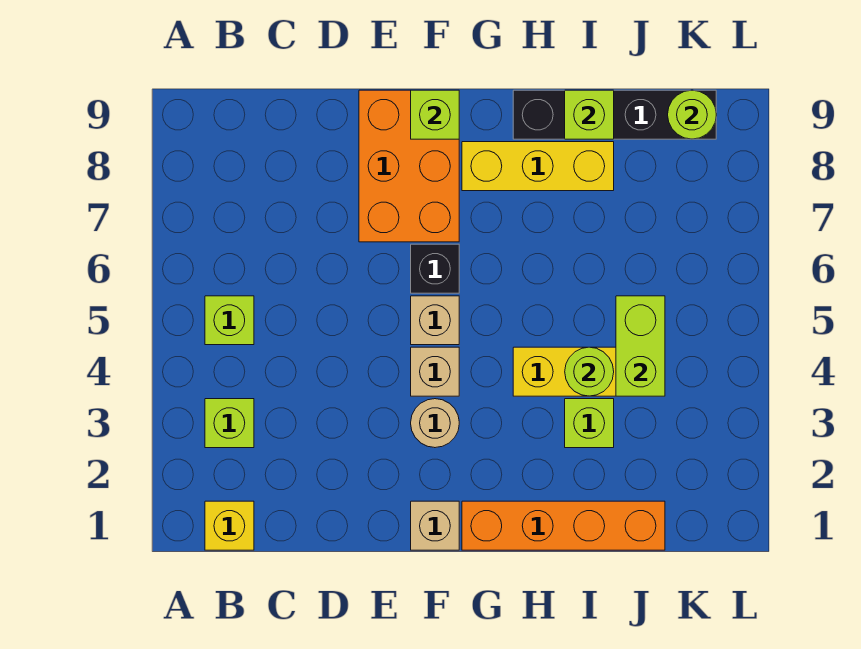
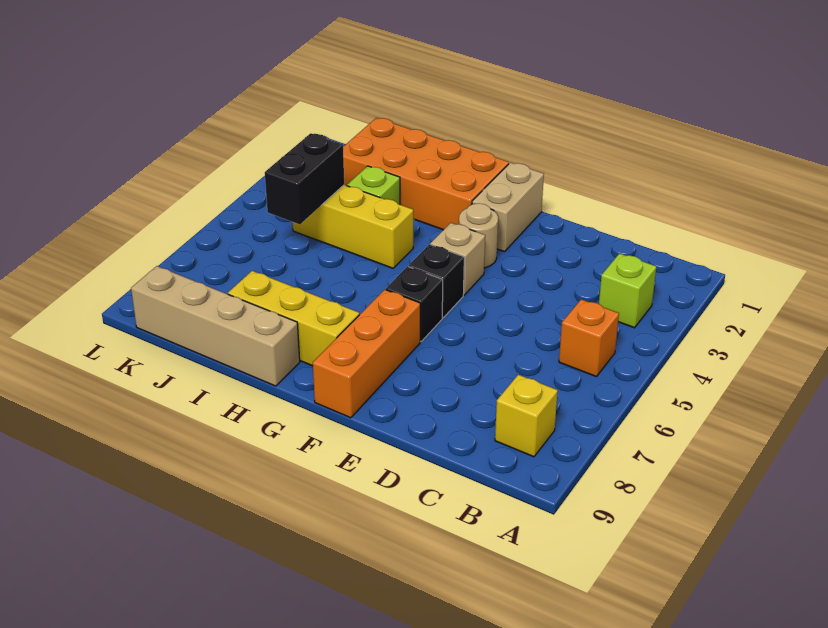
yellow brick B1 level 1 -> yellow brick B8 level 1
lime brick B5 level 1 -> orange brick B5 level 1
orange brick E7:F9 level 1 -> orange brick F7:F9 level 1
tan brick F1 level 1 -> tan brick F1:F2 level 1
tan brick F5 level 1 -> black brick F5 level 1
lime brick F9 level 2 -> none
orange brick G1:J1 level 1 -> orange brick G1:J2 level 1
black brick H9:K9 level 1 -> tan brick H9:K9 level 1
lime round brick I4 level 2 -> none
lime brick I9 level 2 -> none
lime brick J4:J5 level 2 -> black brick J4:J5 level 2
lime round brick K9 level 2 -> none

